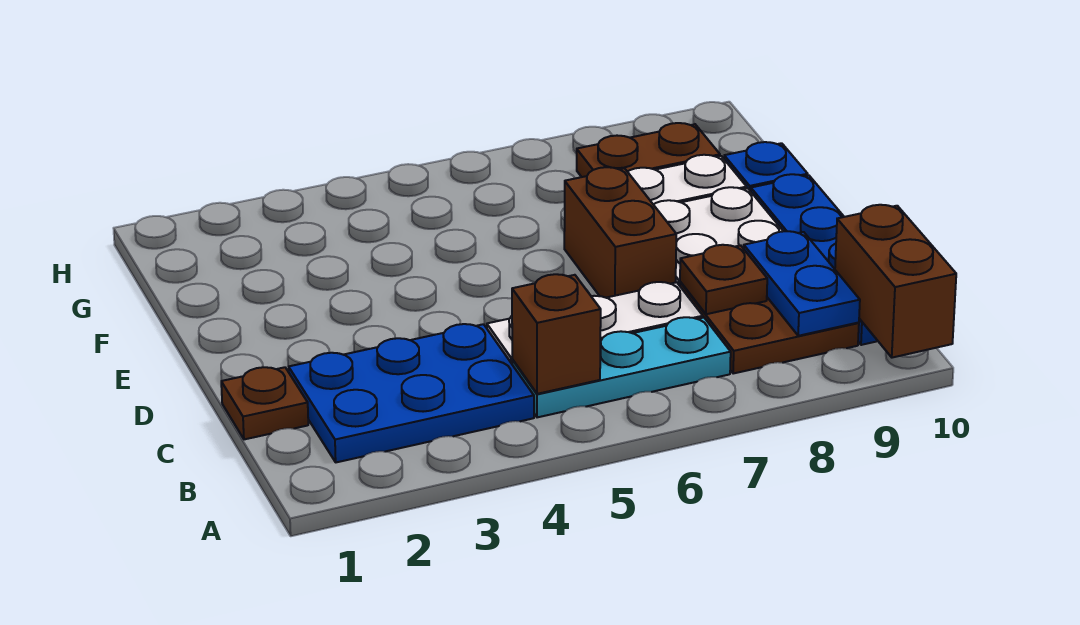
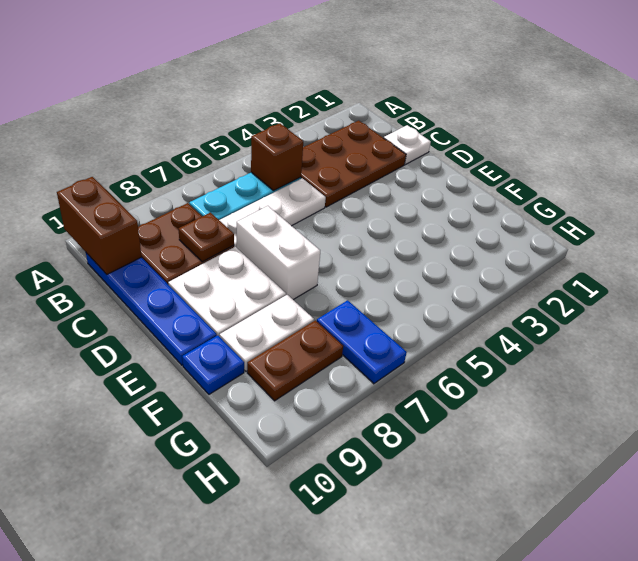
blue plate B2:C4 level 1 -> brown plate B2:C4 level 1
blue plate B9:C9 level 2 -> blue plate G7:H7 level 1
brown plate C1 level 1 -> white plate C1 level 1
brown brick D7:E7 level 1 -> white brick D7:E7 level 1

